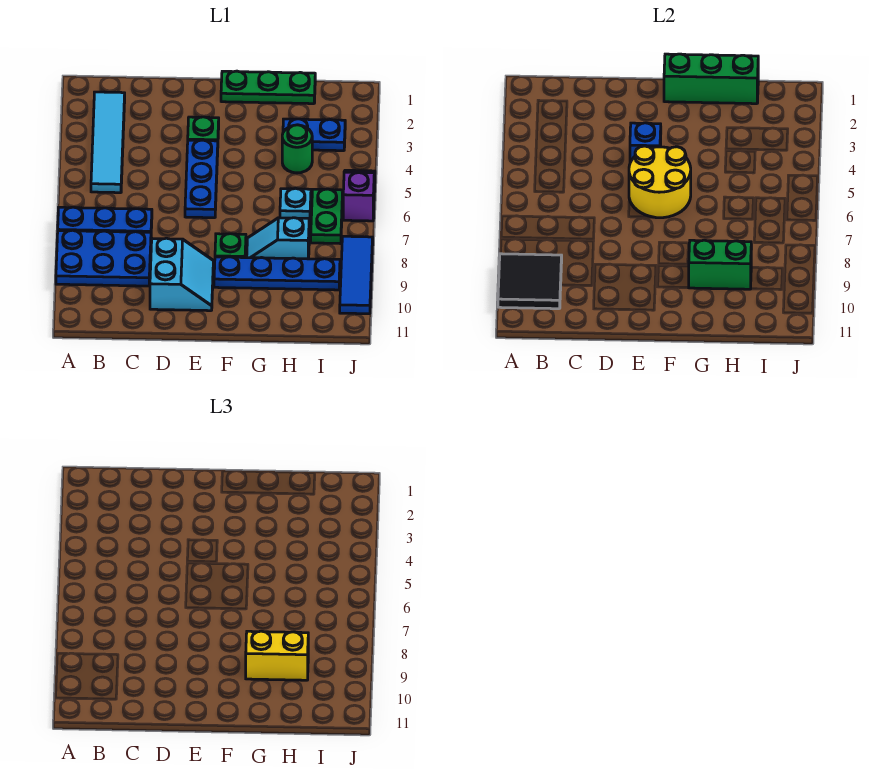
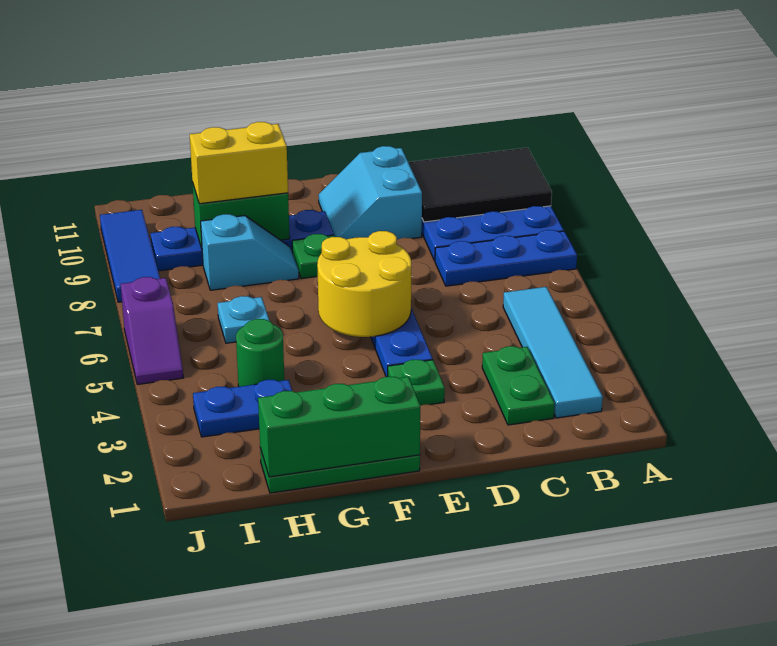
black tile A9:B10 level 2 -> black tile A9:C10 level 2
blue brick E4 level 2 -> none
green plate I6:I7 level 1 -> green plate C2:C3 level 1

